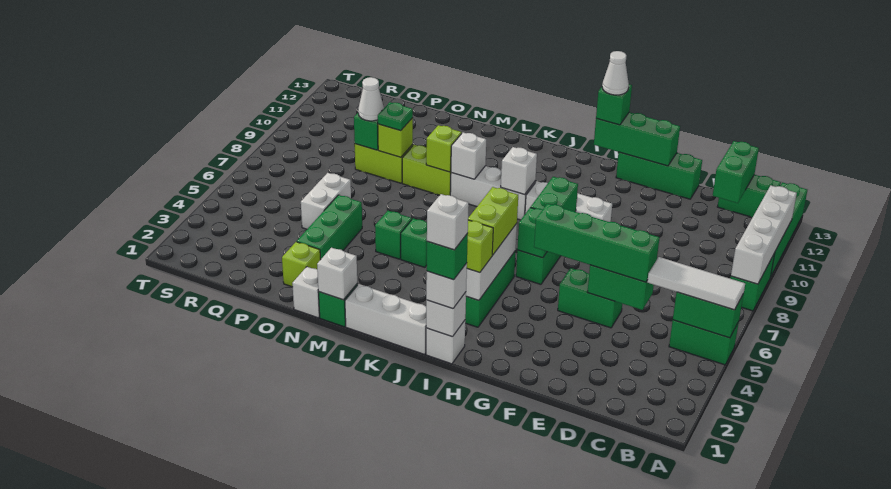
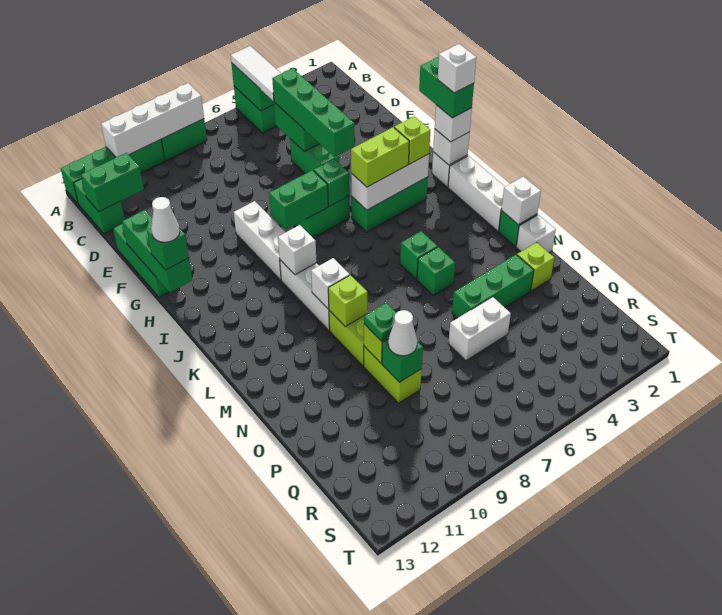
green brick I1 level 4 -> green brick H1:I1 level 4

